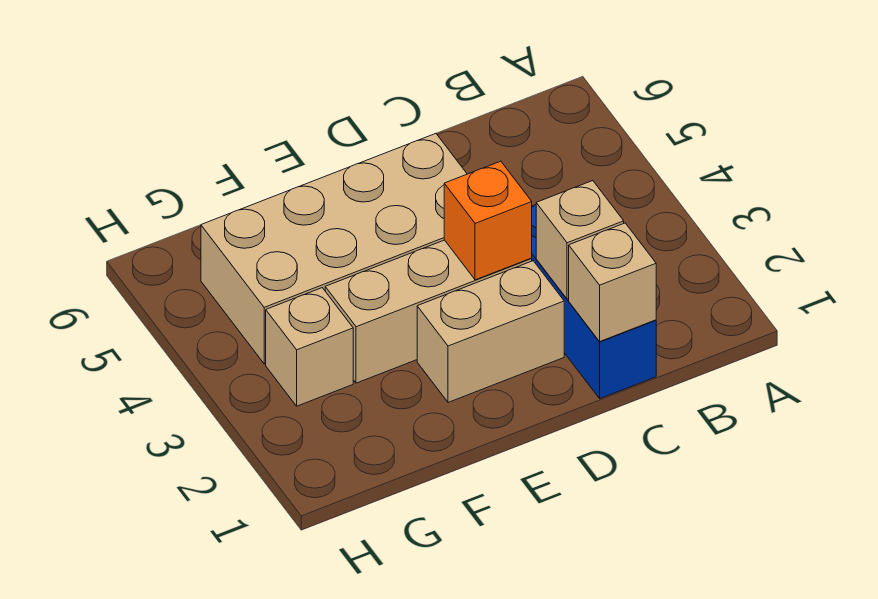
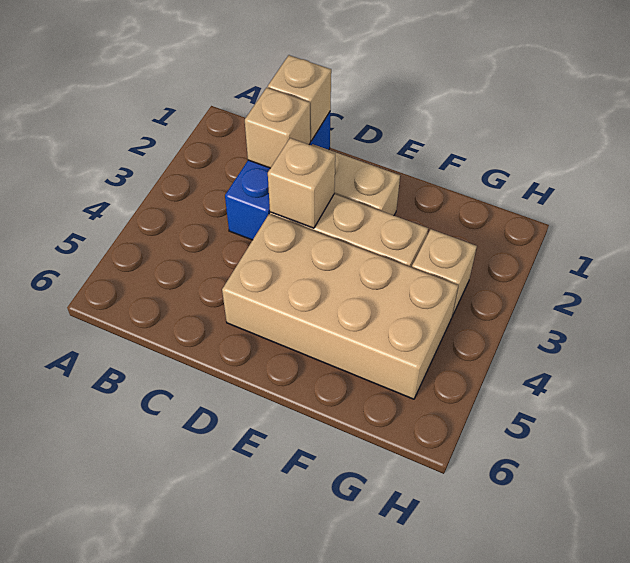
orange brick D3 level 2 -> tan brick D3 level 2

